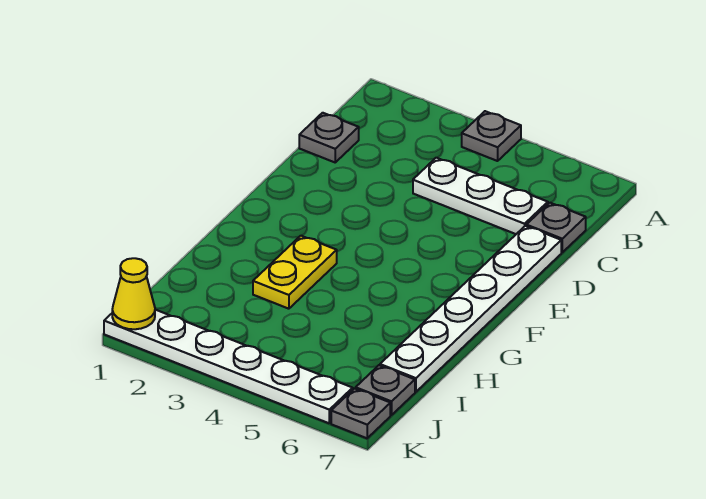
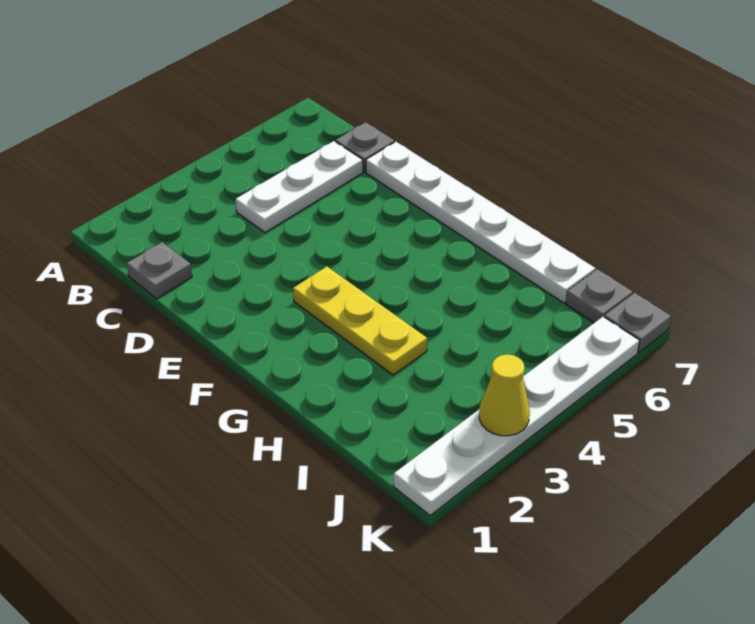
grey plate A4 level 1 -> none
yellow plate G3:H3 level 1 -> yellow plate F3:H3 level 1
yellow cone K1 level 2 -> yellow cone K3 level 2

